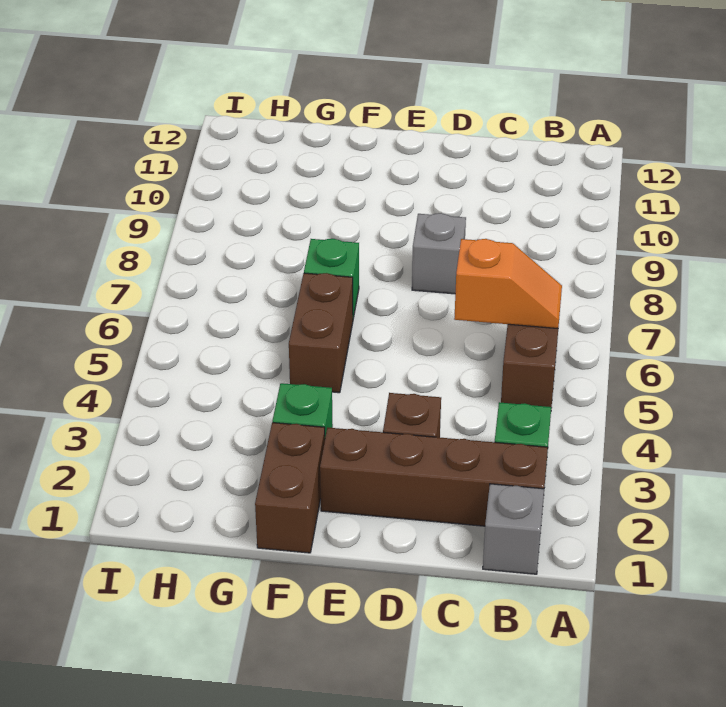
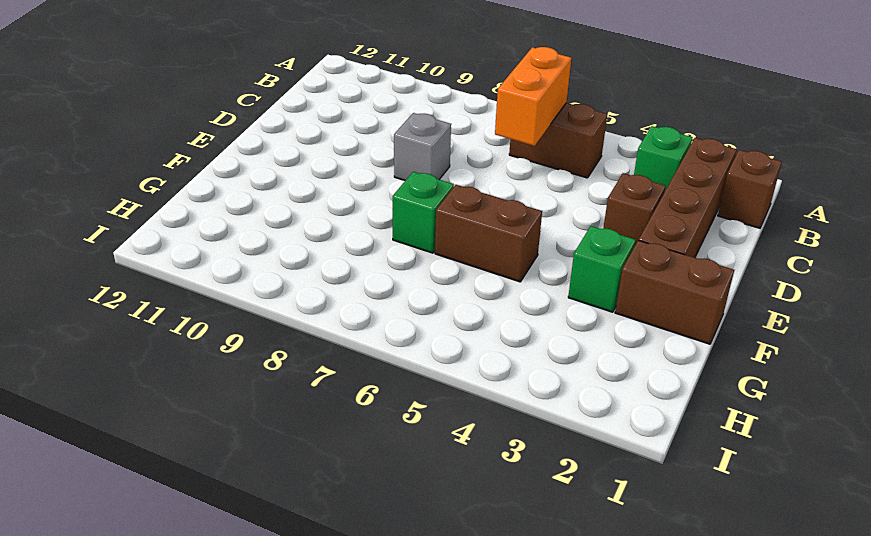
grey brick B1 level 1 -> brown brick B1 level 1
orange slope B6:C6 level 2 top C -> orange brick B6:C6 level 2

